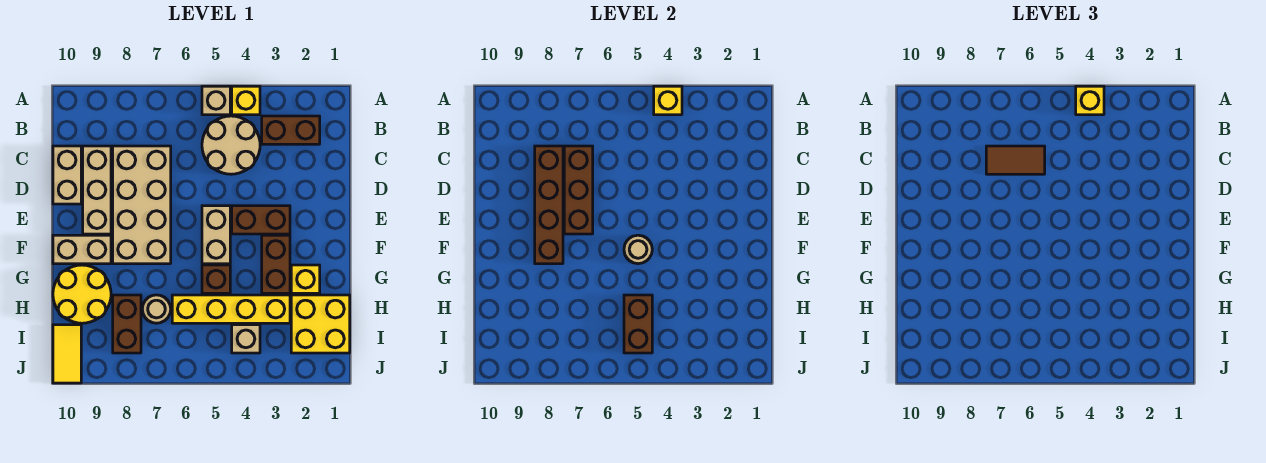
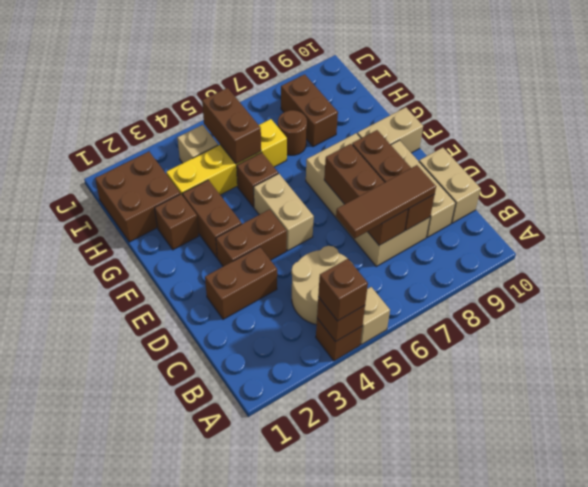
yellow brick A4 level 1 -> brown brick A4 level 1
yellow brick A4 level 2 -> brown brick A4 level 2
yellow brick A4 level 3 -> brown brick A4 level 3
brown brick B2:B3 level 1 -> brown brick D2:D3 level 1
brown tile C6:C7 level 3 -> brown tile C6:C8 level 3
brown brick C8:F8 level 2 -> brown brick C8:E8 level 2
tan round brick F5 level 2 -> none
yellow brick G2 level 1 -> brown brick G2 level 1
yellow round brick G9:H10 level 1 -> none
yellow brick H1:I2 level 1 -> brown brick H1:I2 level 1
tan round brick H7 level 1 -> brown round brick H7 level 1
yellow tile I10:J10 level 1 -> none

